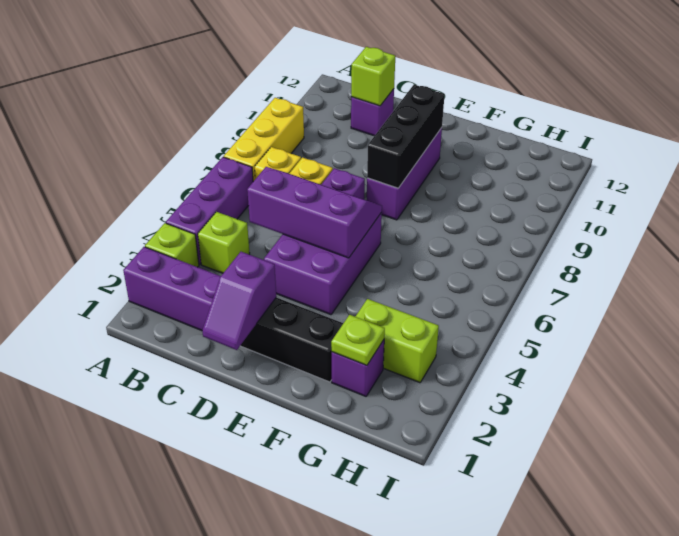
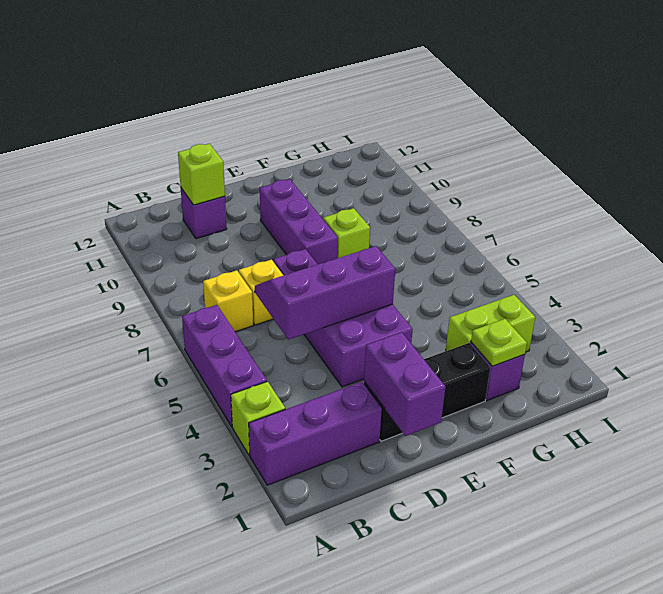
yellow brick A7:A9 level 1 -> none
lime brick B4 level 1 -> lime brick F8 level 1
purple slope D1:D2 level 2 top 2 -> purple brick D1:D2 level 2
black brick E8:E10 level 2 -> none

